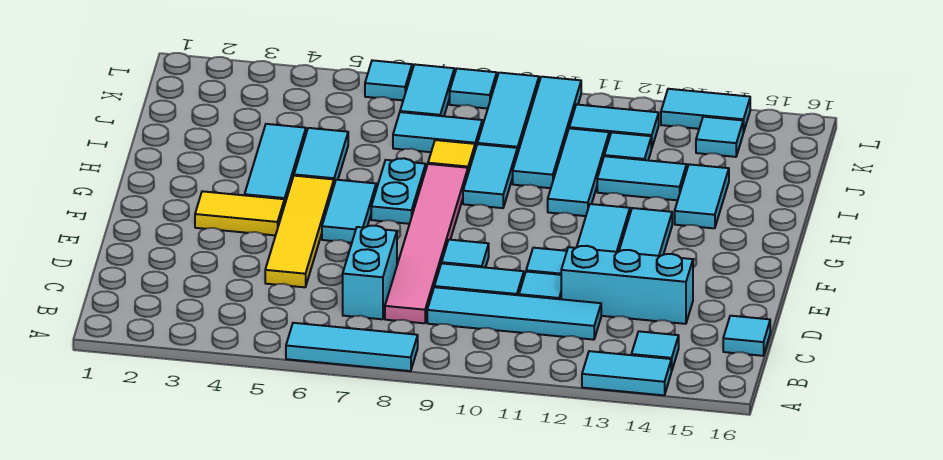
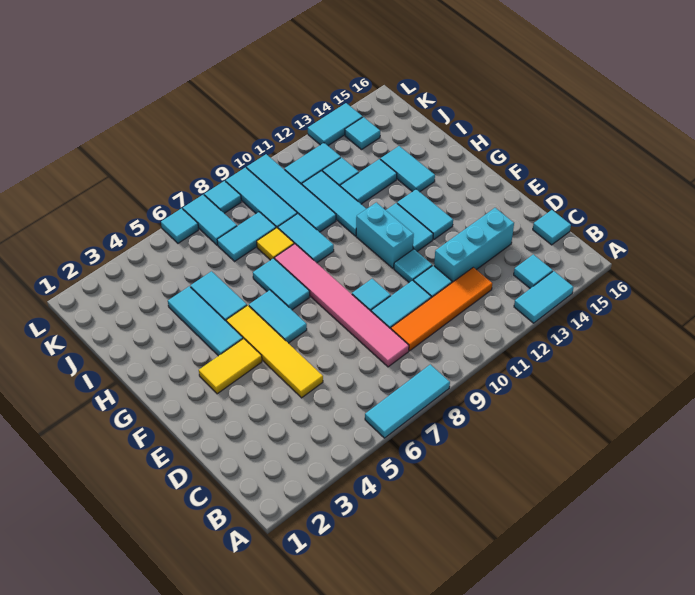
cyan brick C7:D7 level 1 -> cyan brick F11:G11 level 1
cyan tile C9:C12 level 1 -> orange tile C9:C12 level 1
cyan plate G7:H7 level 1 -> cyan tile G7:H7 level 1

